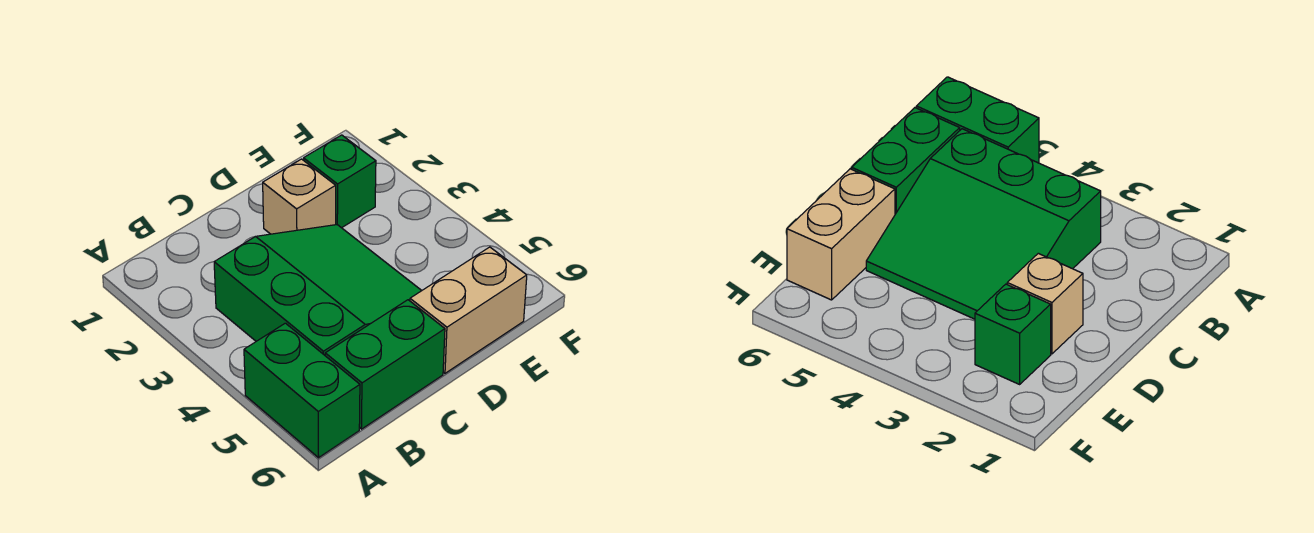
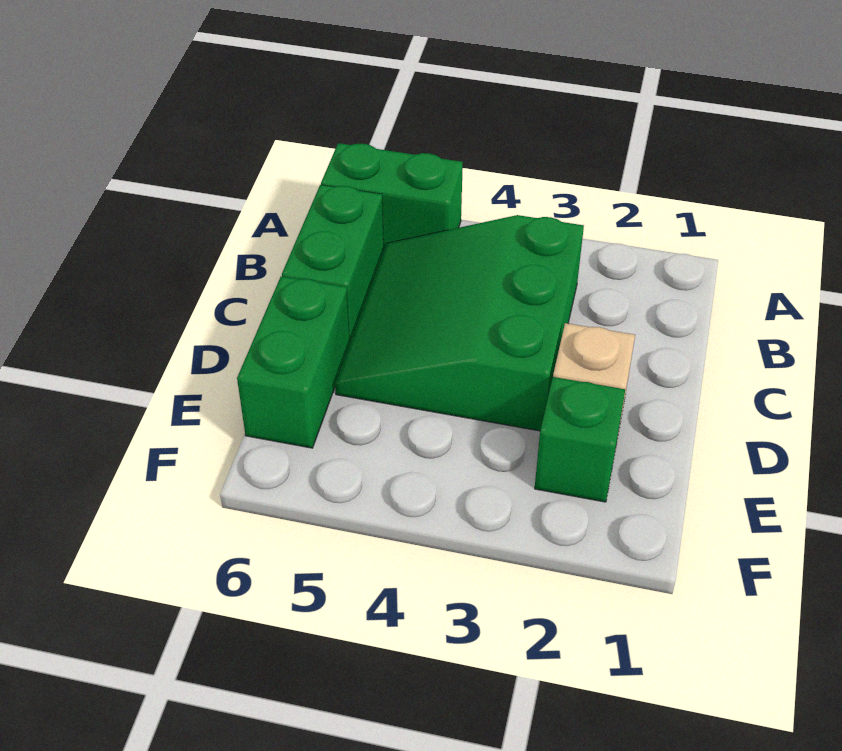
green slope B3:D5 level 1 top B -> green slope B3:D5 level 1 top 3
tan brick D6:E6 level 1 -> green brick D6:E6 level 1

